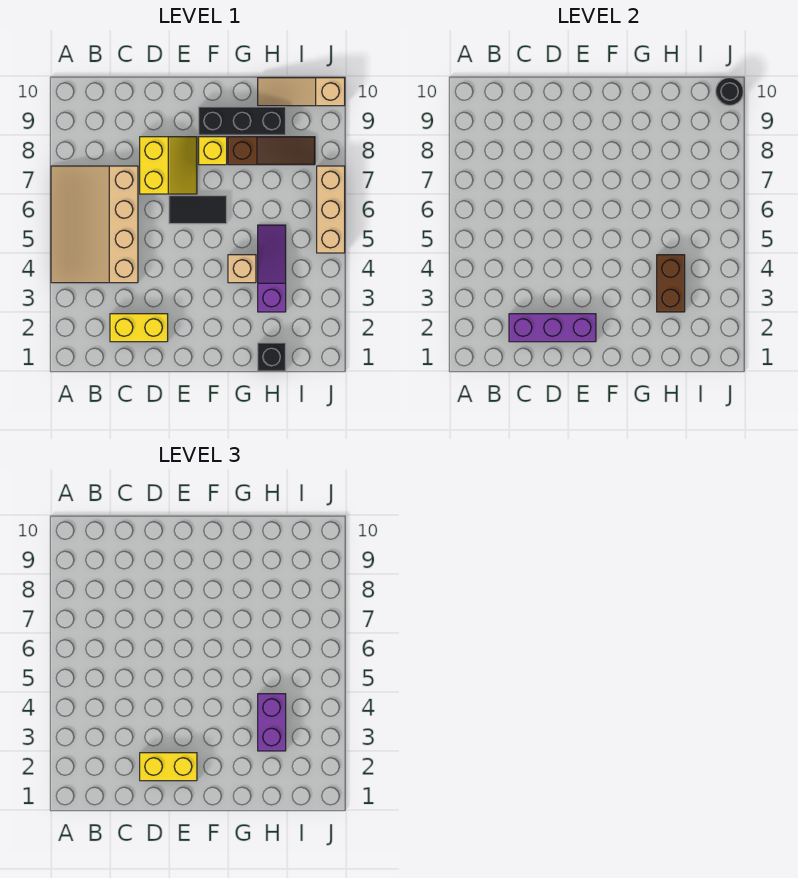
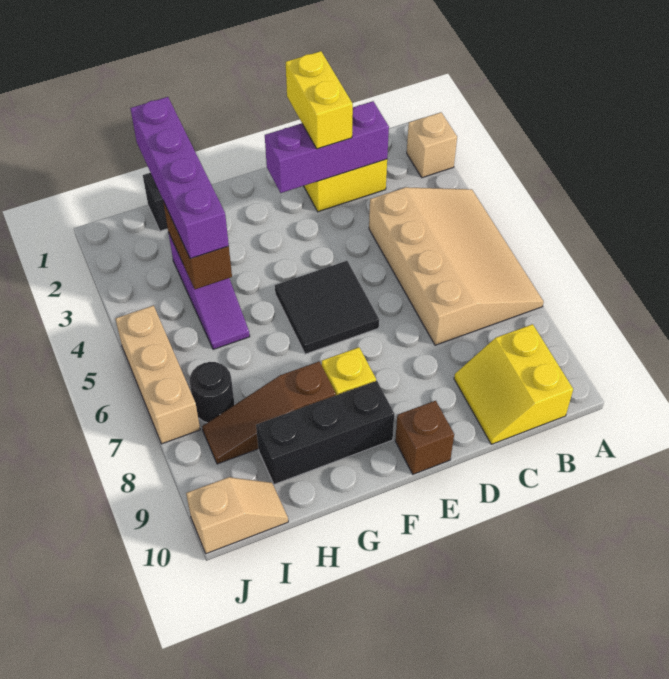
yellow brick D2:E2 level 3 -> yellow brick D1:D2 level 3
yellow slope D7:E8 level 1 top D -> yellow slope B9:C10 level 1 top B
black tile E6:F6 level 1 -> black tile E5:F6 level 1
none -> brown brick E10 level 1
tan brick G4 level 1 -> tan brick A2 level 1
purple brick H3:H4 level 3 -> purple brick H1:H4 level 3
tan slope H10:J10 level 1 top J -> tan slope I10:J10 level 1 top J
black round brick J10 level 2 -> black round brick I7 level 1

